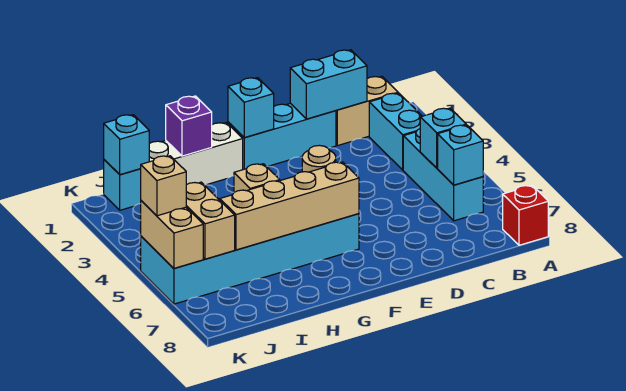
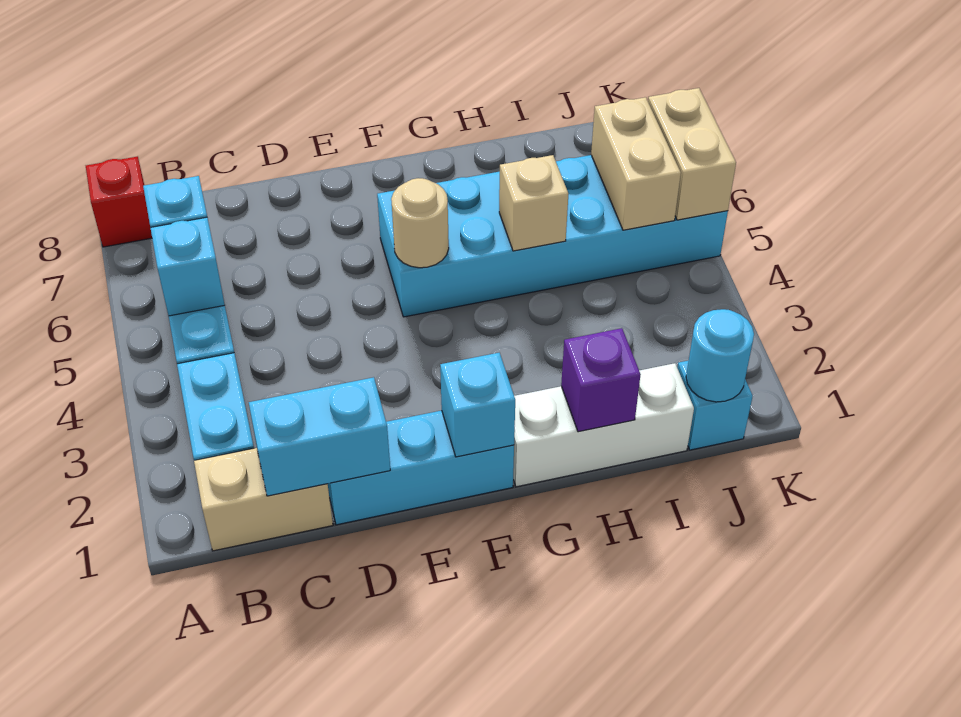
tan brick F6:I6 level 2 -> none
cyan brick J1 level 2 -> cyan round brick J1 level 2
tan brick K5 level 3 -> none

